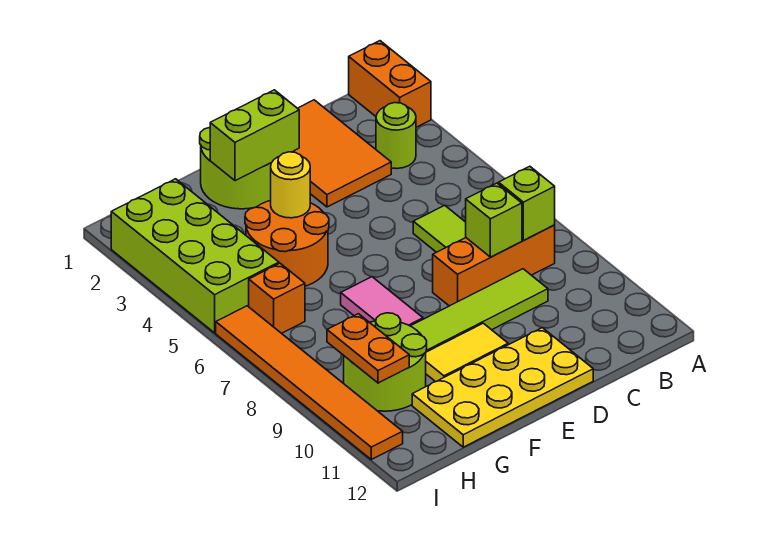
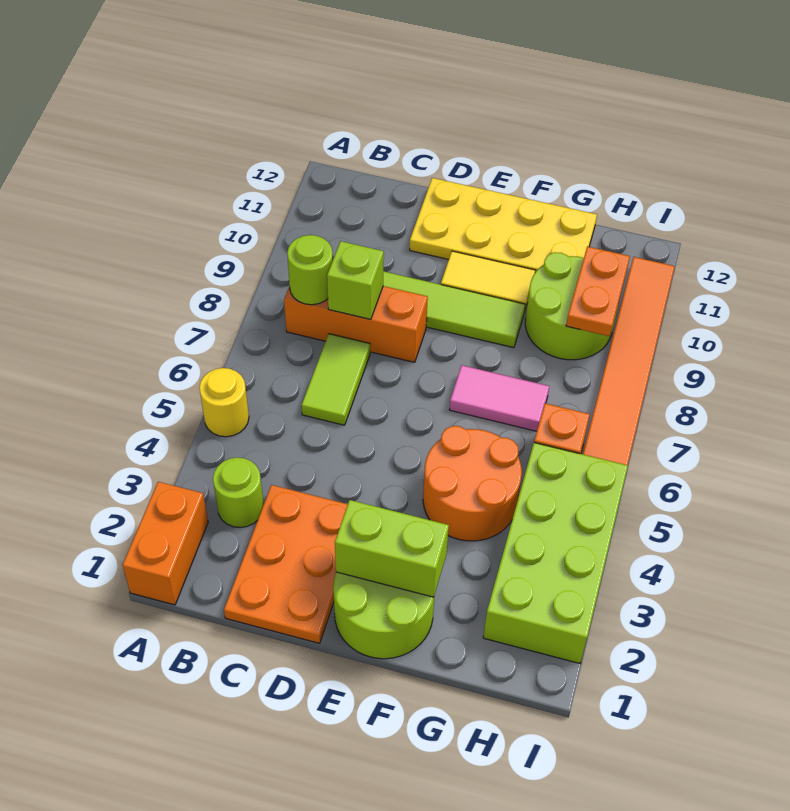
lime brick B8 level 2 -> lime round brick B8 level 2
orange tile C1:D3 level 1 -> orange plate C1:D3 level 1
yellow round brick F4 level 2 -> yellow round brick A5 level 1
pink tile F7:F8 level 1 -> pink tile F7:G7 level 1

